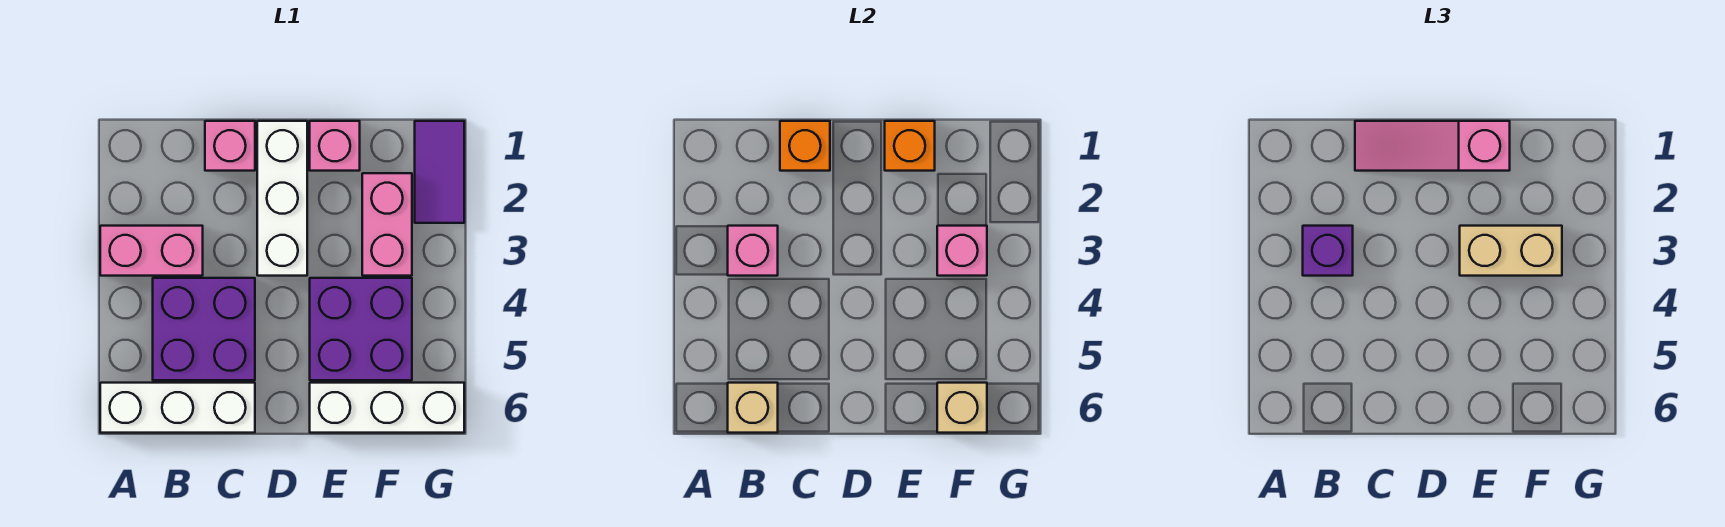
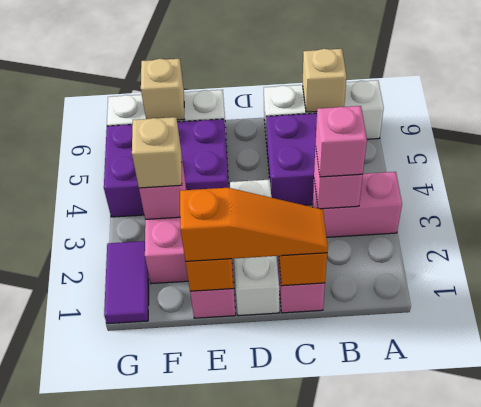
purple brick B3 level 3 -> pink brick B3 level 3
pink slope C1:E1 level 3 top E -> orange slope C1:E1 level 3 top E
tan brick E3:F3 level 3 -> tan brick F3 level 3
purple brick E4:F5 level 1 -> purple brick E4:G5 level 1

